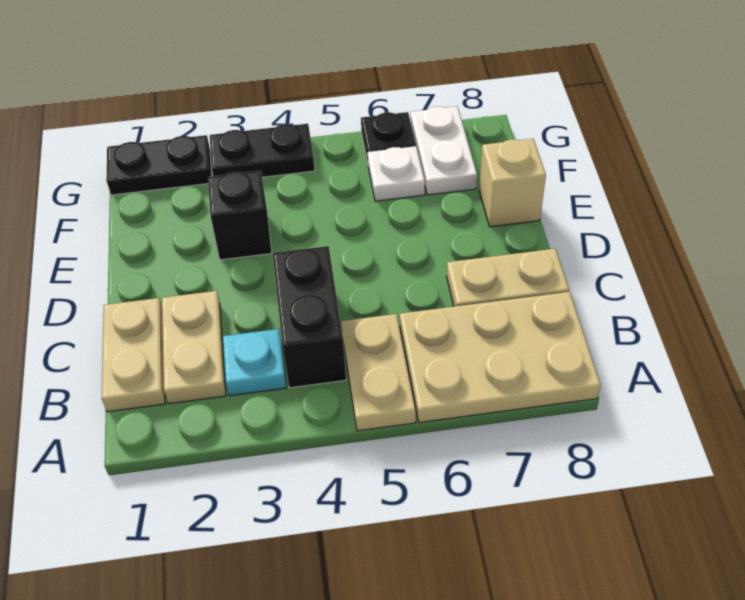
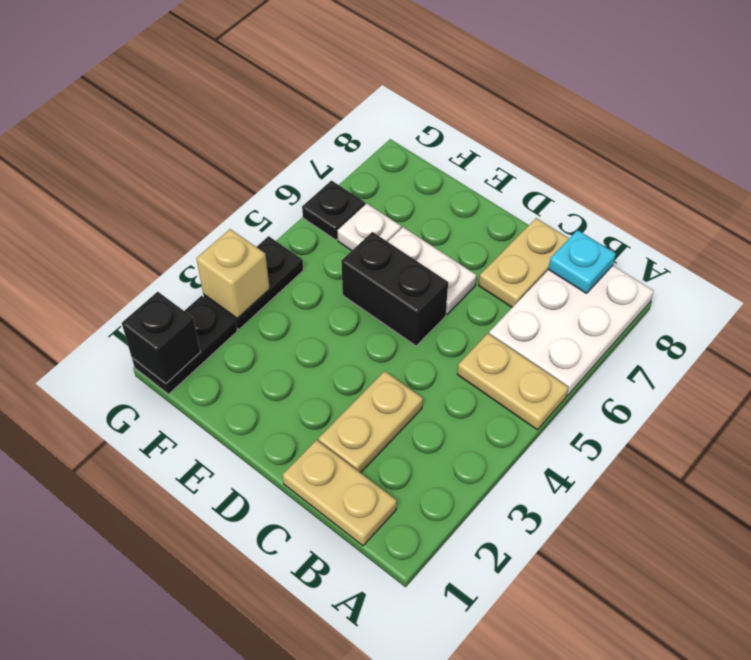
tan plate A6:B8 level 1 -> white plate A6:B8 level 1
tan plate B2:C2 level 1 -> tan plate C2:C3 level 1
cyan plate B3 level 1 -> cyan plate B8 level 2
black brick B4:C4 level 1 -> black brick D5:E5 level 1
black brick E3 level 1 -> black brick G1 level 2
tan brick E8 level 1 -> tan brick G3 level 2
white plate F7:G7 level 1 -> white plate D6:E6 level 1

